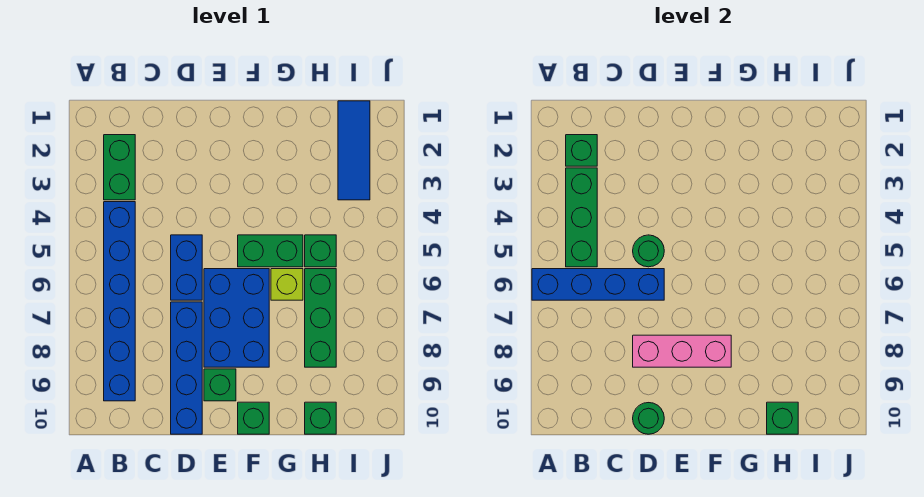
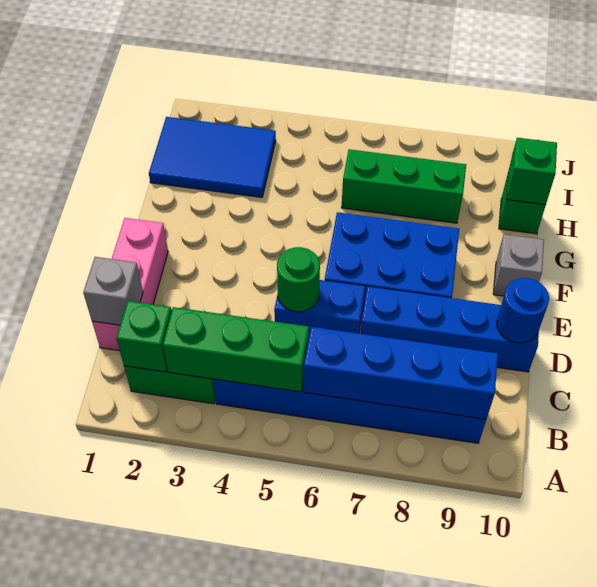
blue brick A6:D6 level 2 -> blue brick B6:B9 level 2
none -> grey brick C1 level 2
pink brick D8:F8 level 2 -> pink brick C1:E1 level 1
green round brick D10 level 2 -> blue round brick D10 level 2
green brick E9 level 1 -> none
green brick F5:G5 level 1 -> none
green brick F10 level 1 -> grey brick F10 level 1
lime brick G6 level 1 -> none
green brick H5 level 1 -> none
blue tile I1:I3 level 1 -> blue tile H1:I3 level 1

